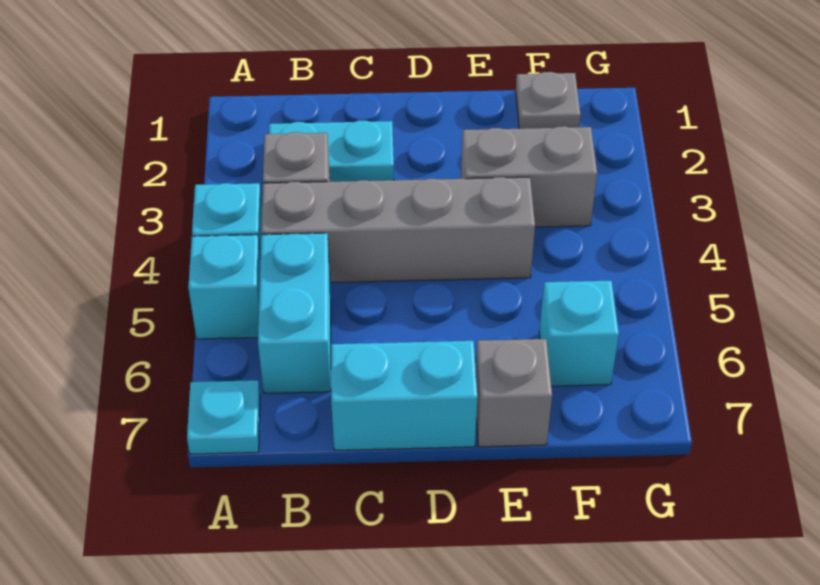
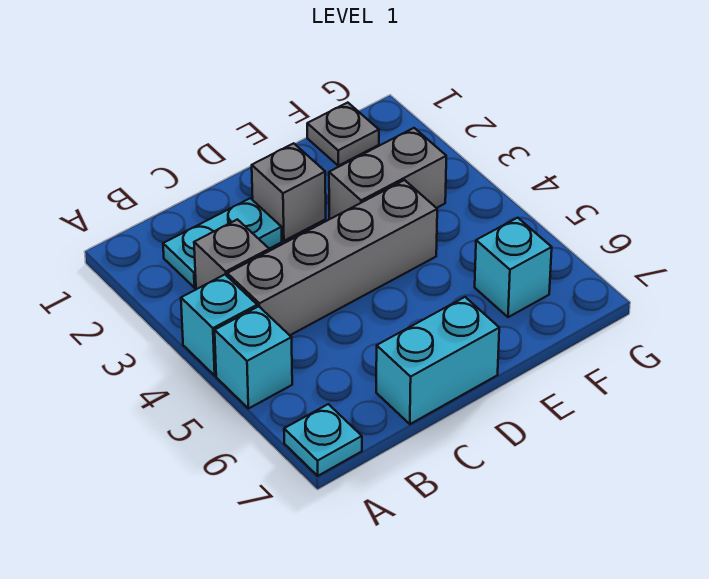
cyan brick B5:B6 level 1 -> none
grey brick E7 level 1 -> grey brick D2 level 1

